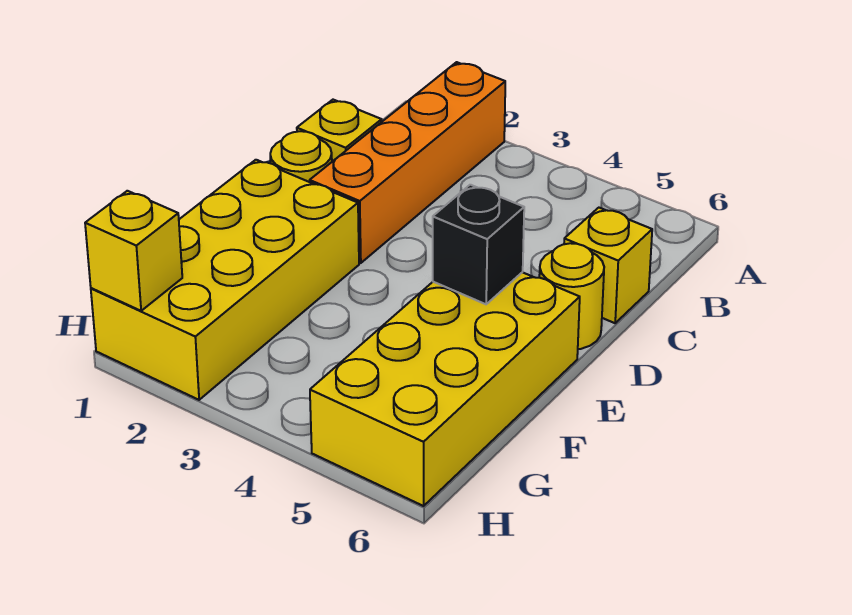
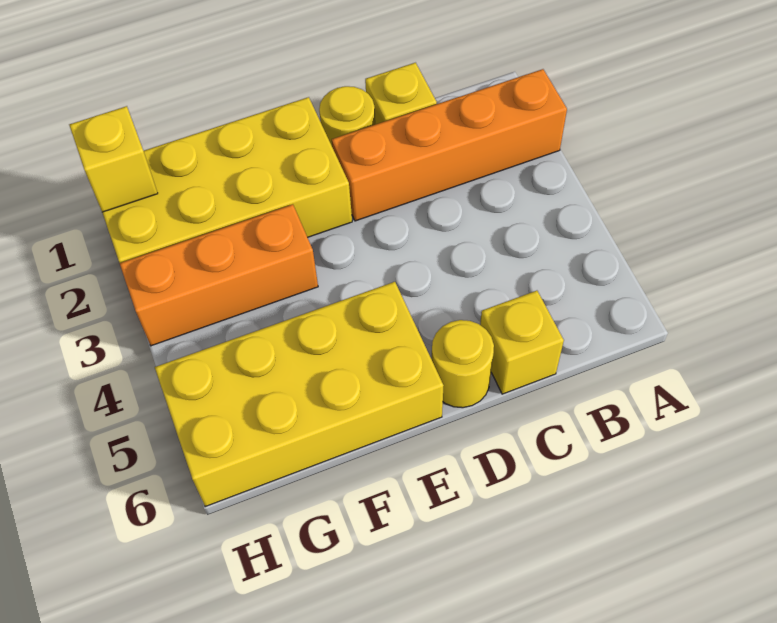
black brick E5 level 2 -> none
none -> orange brick F3:H3 level 1

